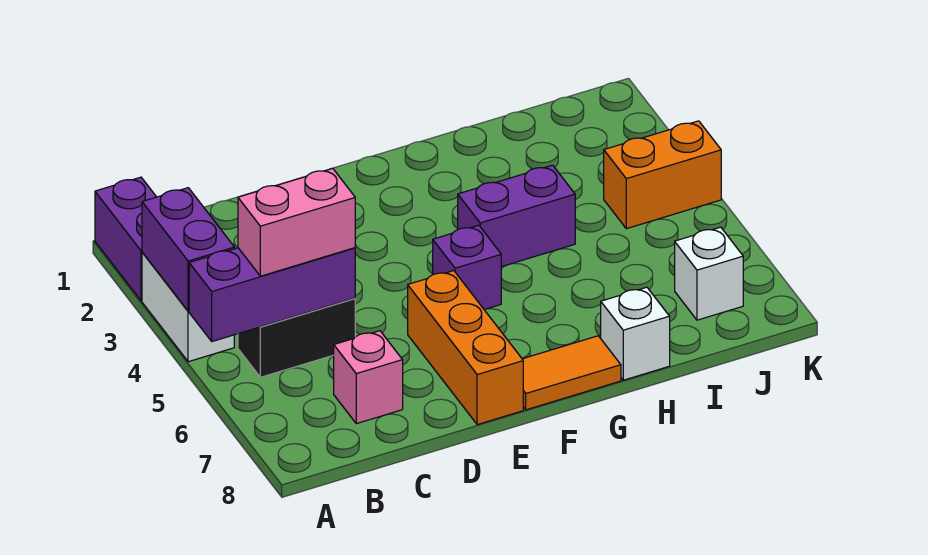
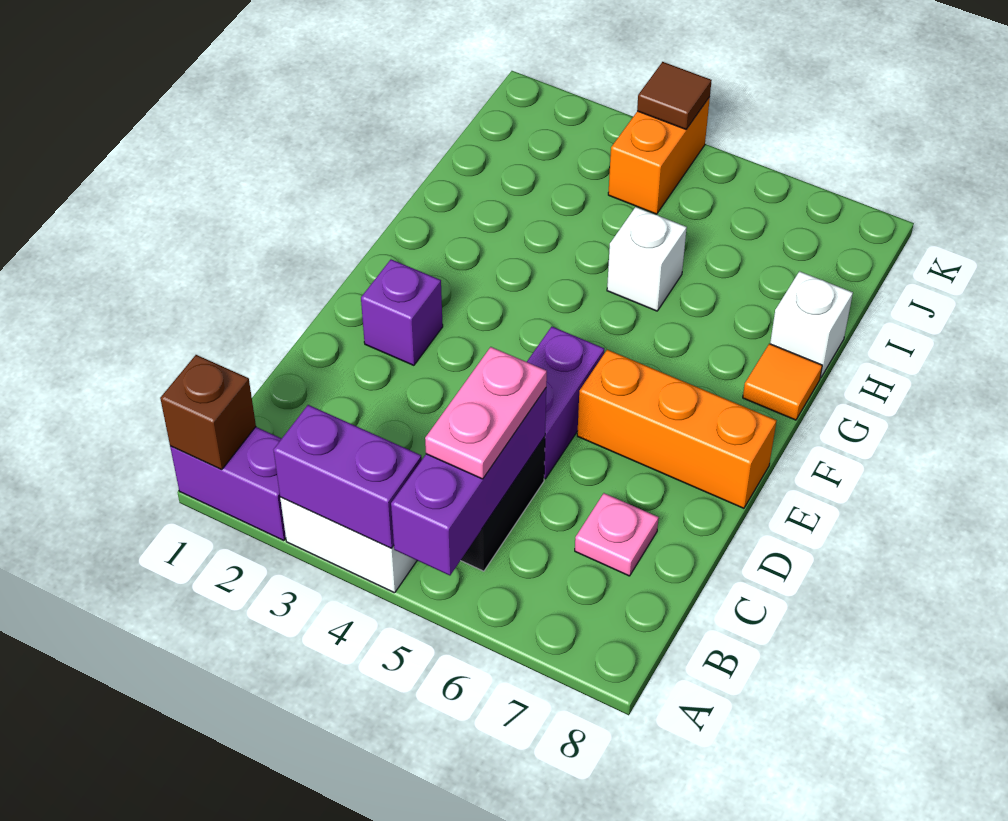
none -> brown brick A1 level 2
pink brick B5:C5 level 3 -> pink plate B5:C5 level 3
pink brick C7 level 1 -> pink plate C7 level 1
purple brick F5 level 1 -> purple brick E2 level 1
orange tile F8:G8 level 1 -> orange tile G8 level 1
purple brick G4:H4 level 1 -> purple brick D5:E5 level 1
white brick J7 level 1 -> white brick H5 level 1
none -> brown tile K4 level 2

